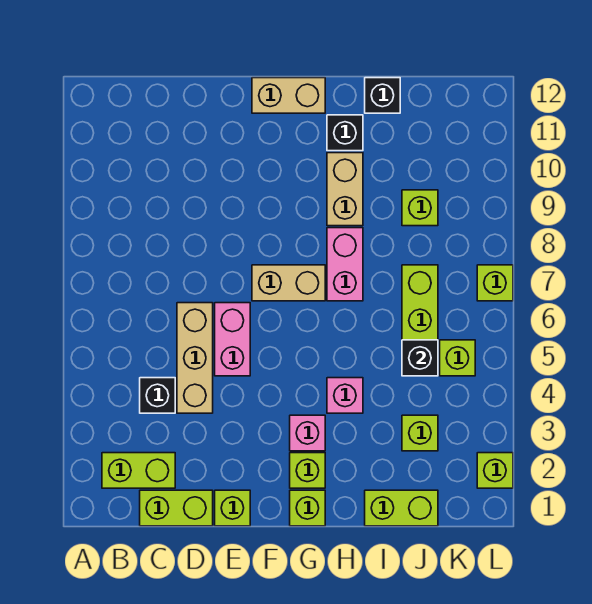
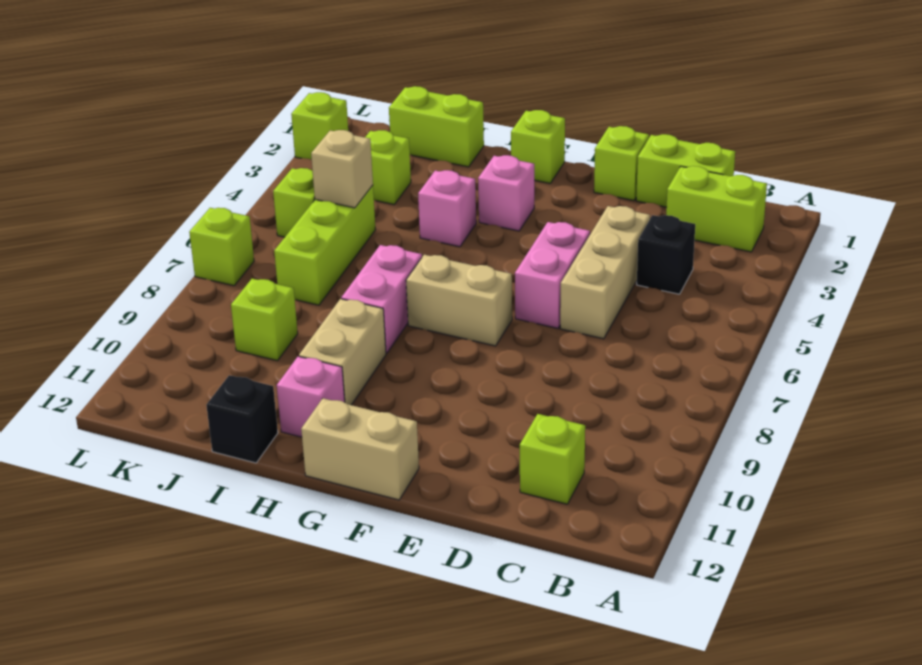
lime brick G2 level 1 -> lime brick C11 level 1
black brick H11 level 1 -> pink brick H11 level 1
black brick J5 level 2 -> tan brick J5 level 2

